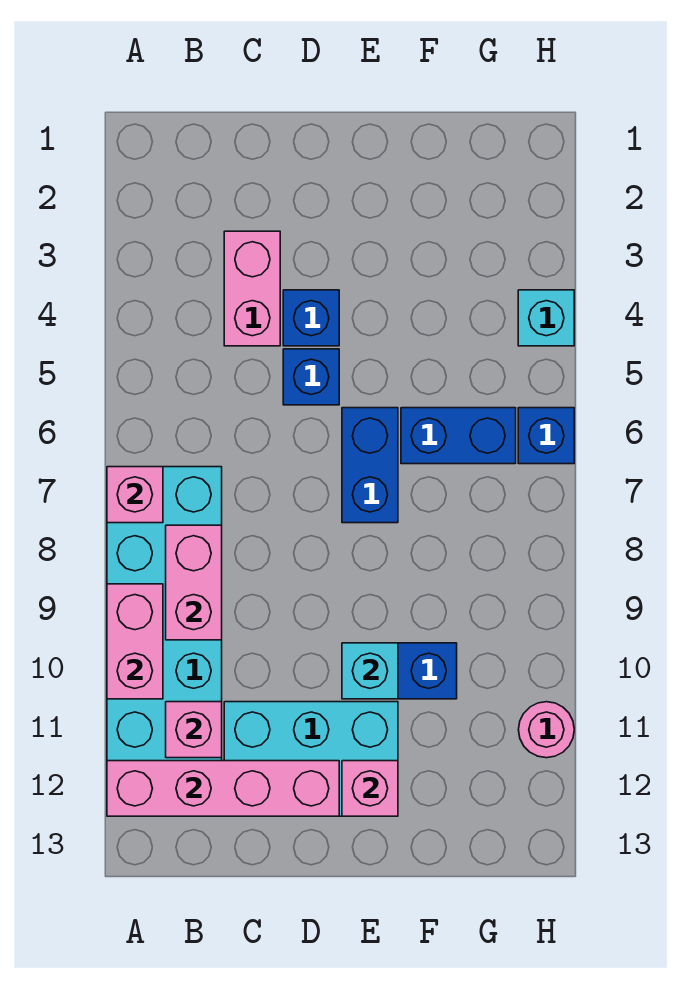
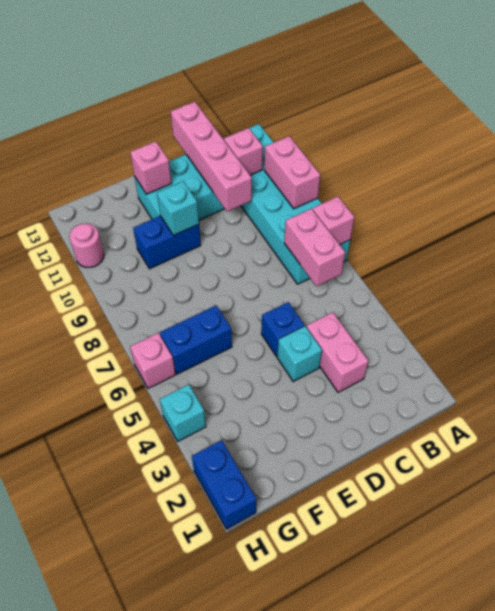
pink brick A12:D12 level 2 -> pink brick C10:C13 level 2
pink brick B8:B9 level 2 -> pink brick B6:B7 level 2
blue brick D4 level 1 -> cyan brick D4 level 1
blue brick E6:E7 level 1 -> blue brick H1:H2 level 1
blue brick H6 level 1 -> pink brick H6 level 1

